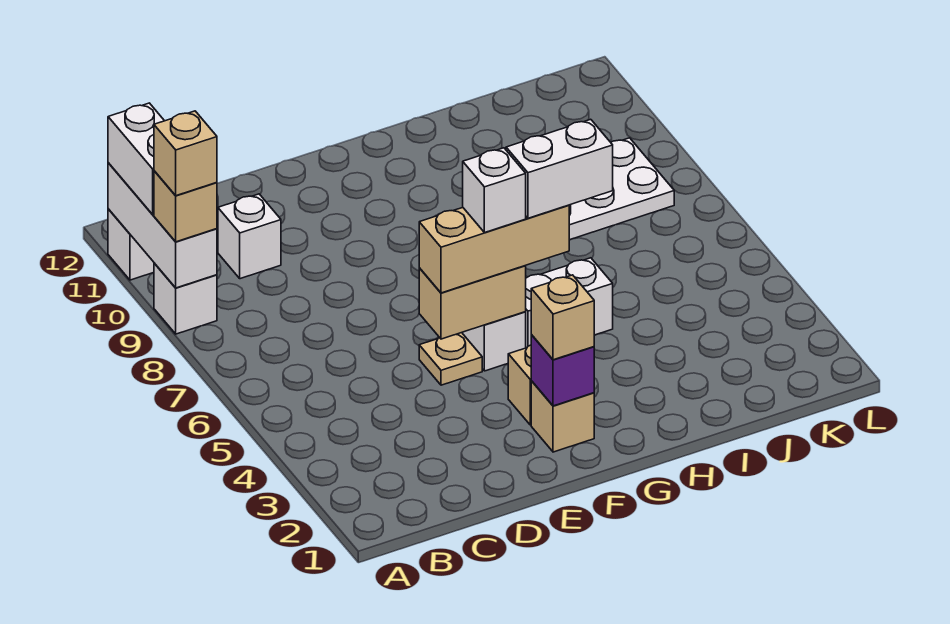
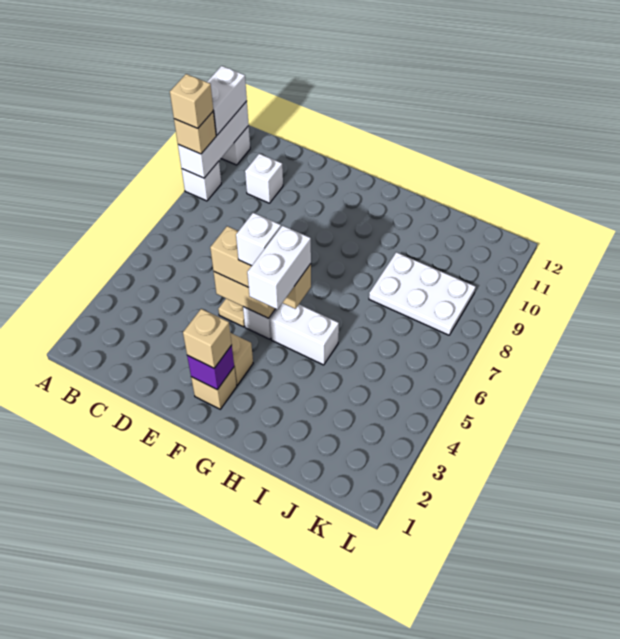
white brick G5:H5 level 4 -> white brick G4:G5 level 4

